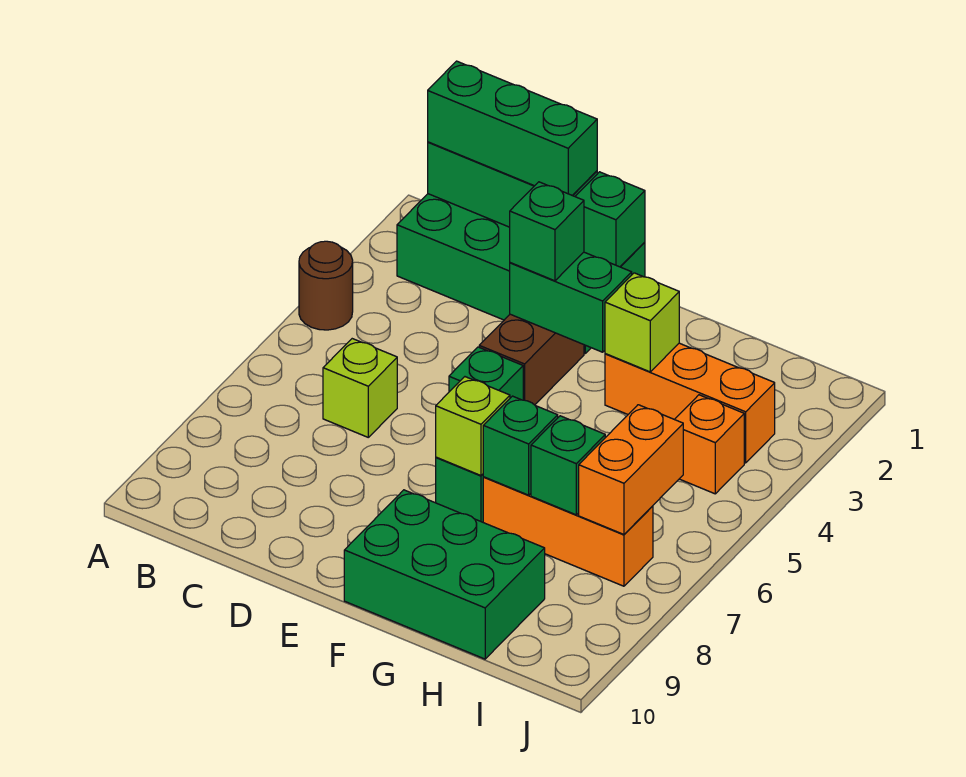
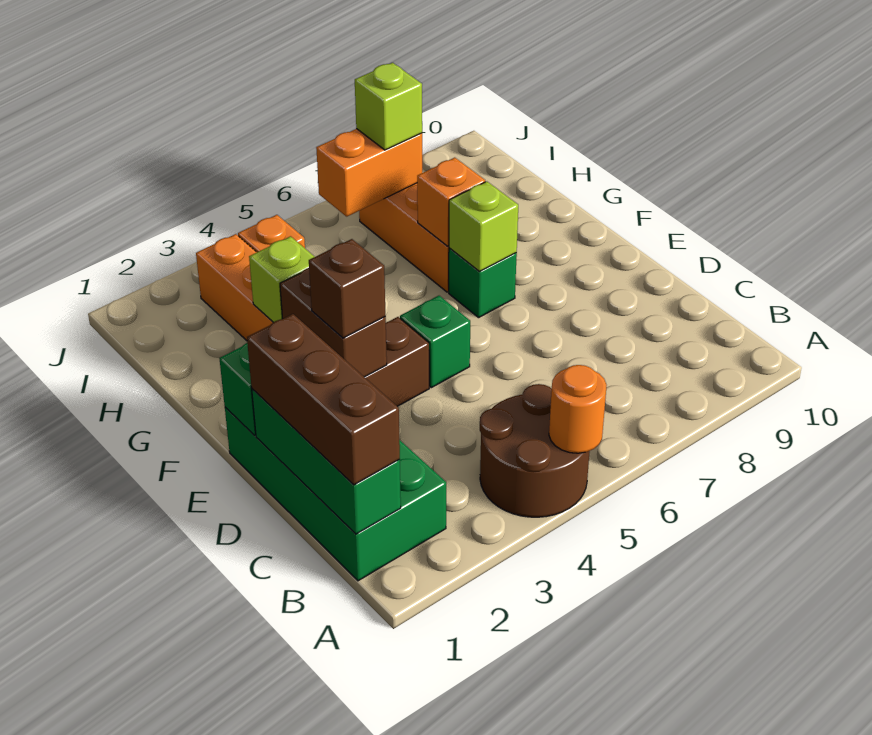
brown round brick A4 level 1 -> brown round brick A4:B5 level 1
none -> orange round brick A5 level 2
green brick B1:D1 level 3 -> brown brick B1:D1 level 3
lime brick C6 level 1 -> lime brick I7 level 3
green brick E3:F3 level 2 -> brown brick E3:F3 level 2
green brick E3 level 3 -> brown brick E3 level 3
green brick F9:H10 level 1 -> none
green brick G7 level 2 -> orange brick G7 level 2
green brick H7 level 2 -> none

